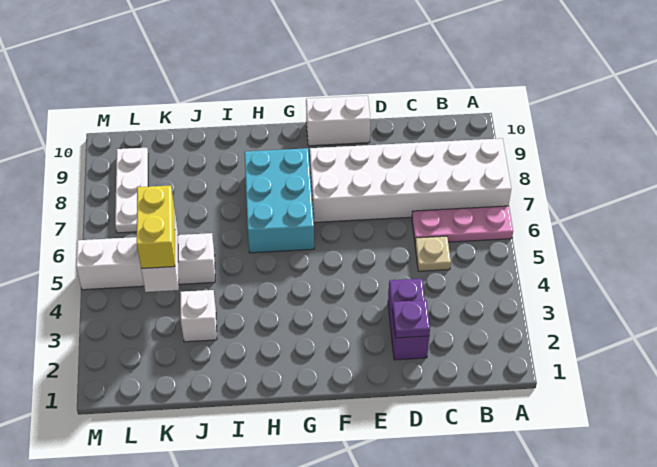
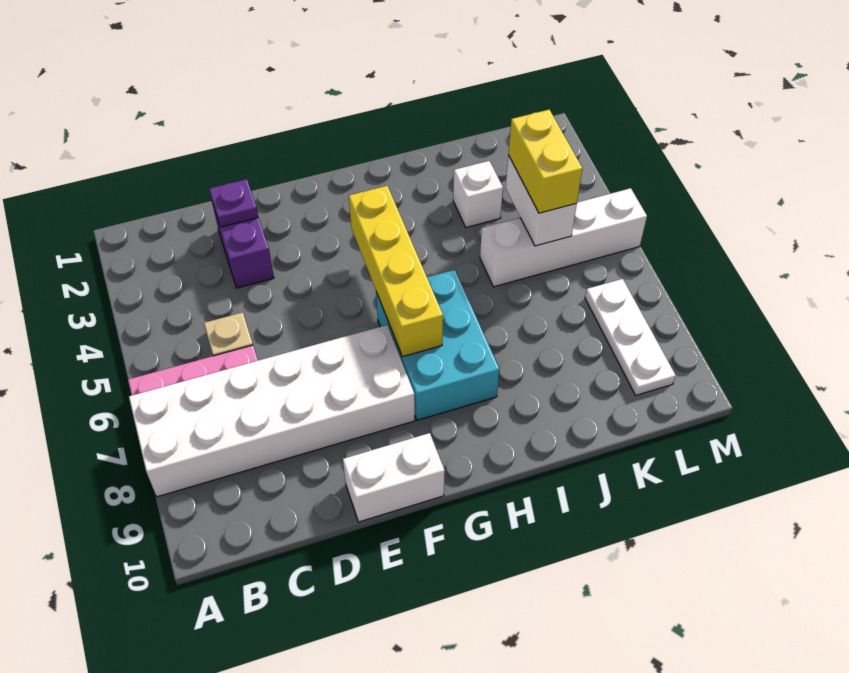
none -> yellow brick G4:G7 level 2

